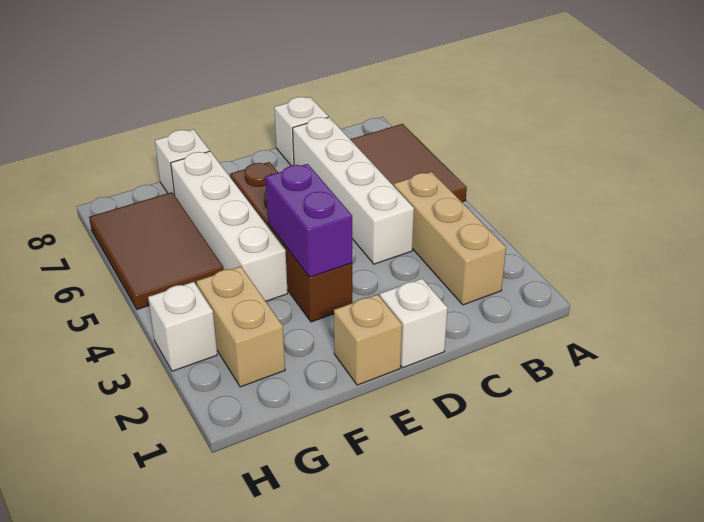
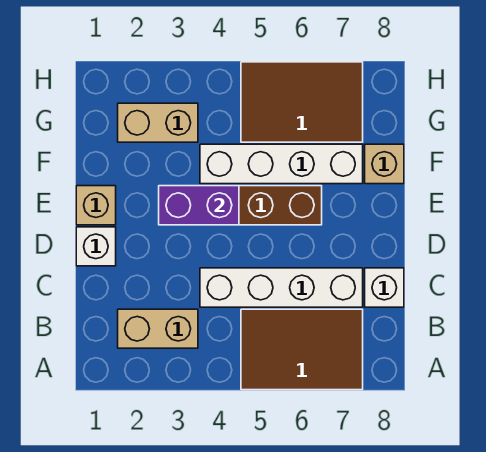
tan brick B2:B4 level 1 -> tan brick B2:B3 level 1
white brick F8 level 1 -> tan brick F8 level 1
white brick H3 level 1 -> none

